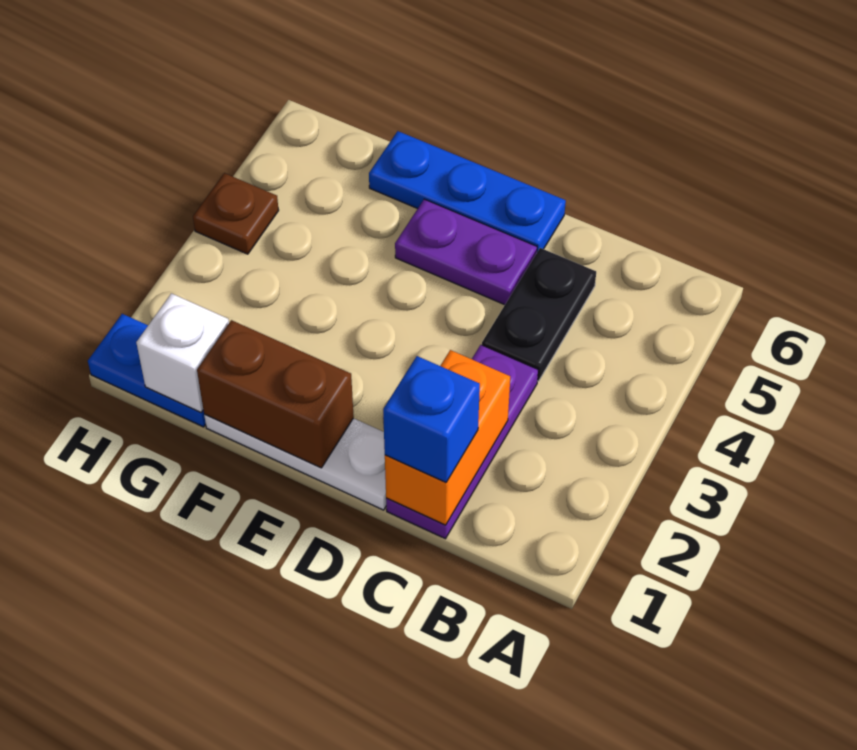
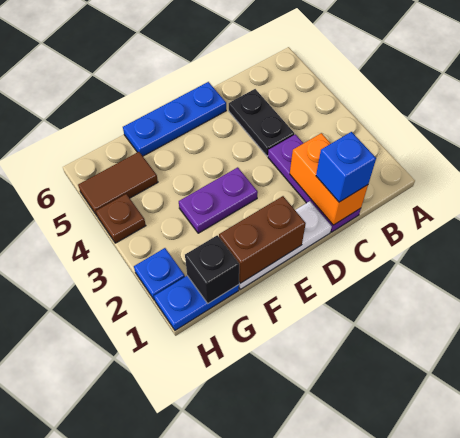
purple plate D5:E5 level 1 -> purple plate E3:F3 level 1
white brick G1 level 2 -> black brick G1 level 2
none -> brown tile G5:H5 level 1
none -> blue plate H2 level 1

